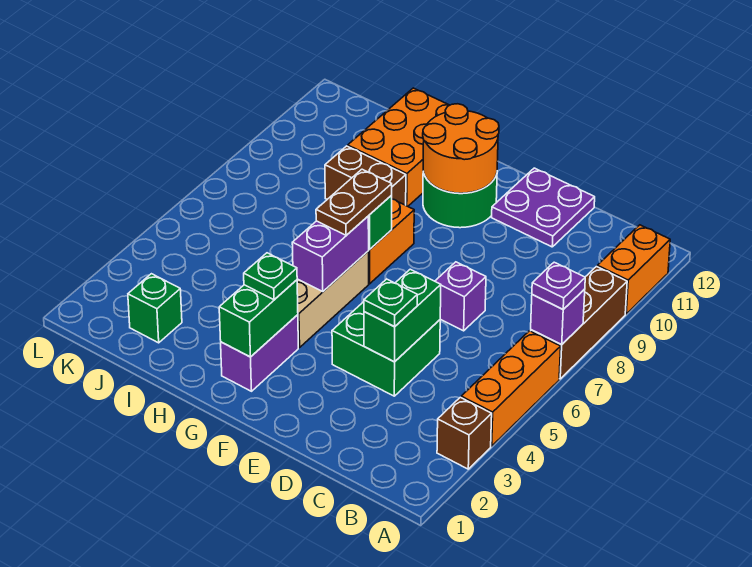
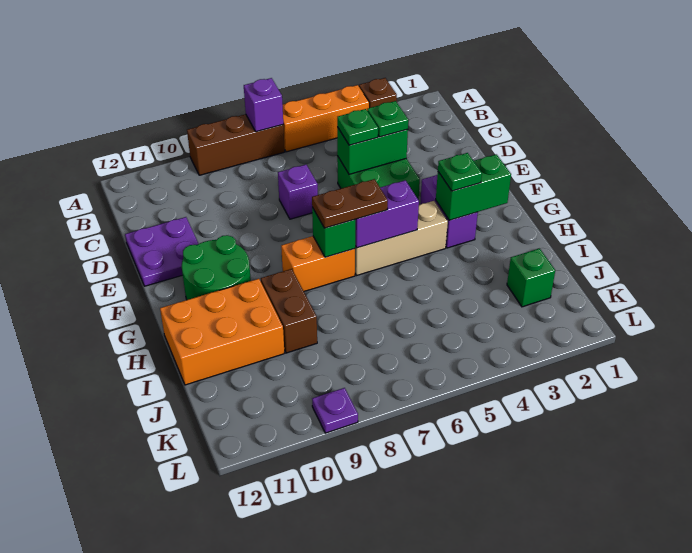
purple plate A7 level 3 -> purple plate L9 level 1
orange brick A10:A11 level 1 -> none
none -> green plate D5 level 3
orange round brick F10:G11 level 2 -> none
purple brick G2:G3 level 1 -> purple brick F3:G3 level 1

